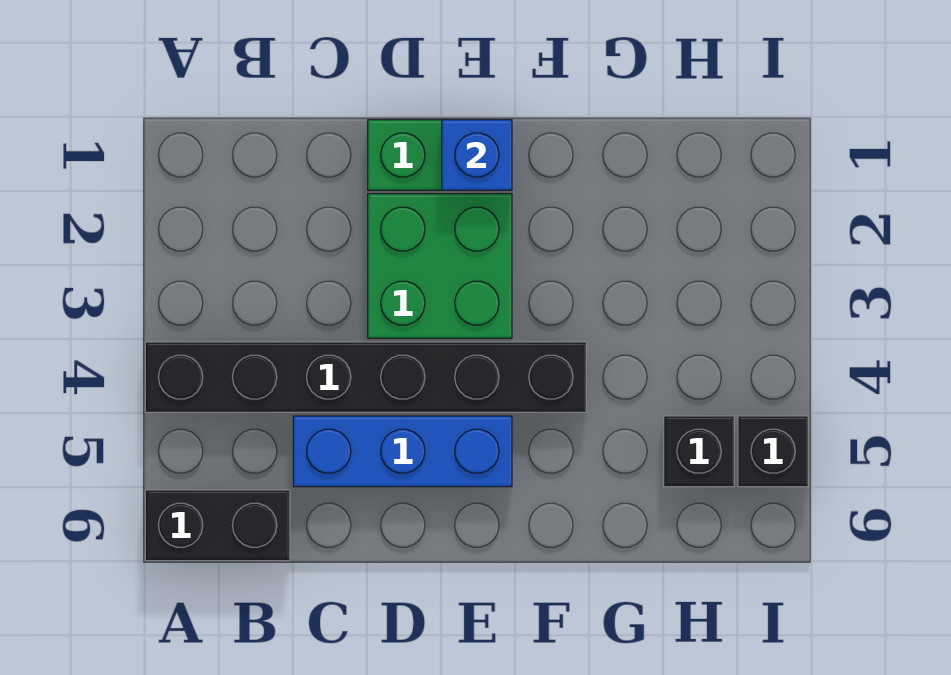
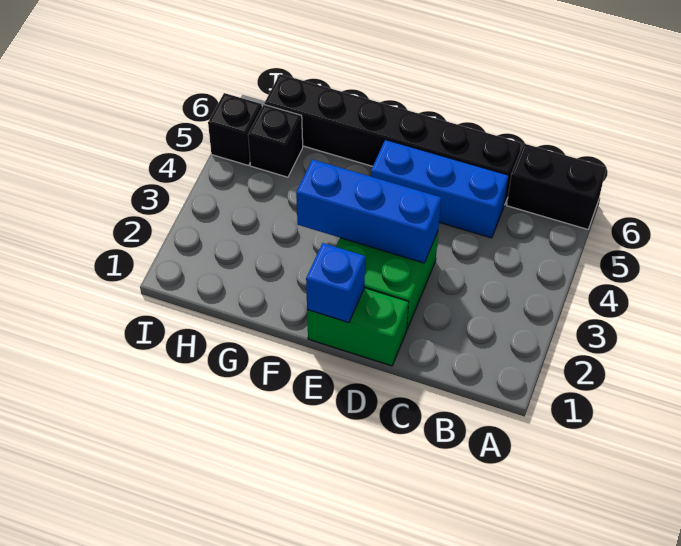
black brick A4:F4 level 1 -> black brick C6:H6 level 1
none -> blue brick D3:F3 level 2

